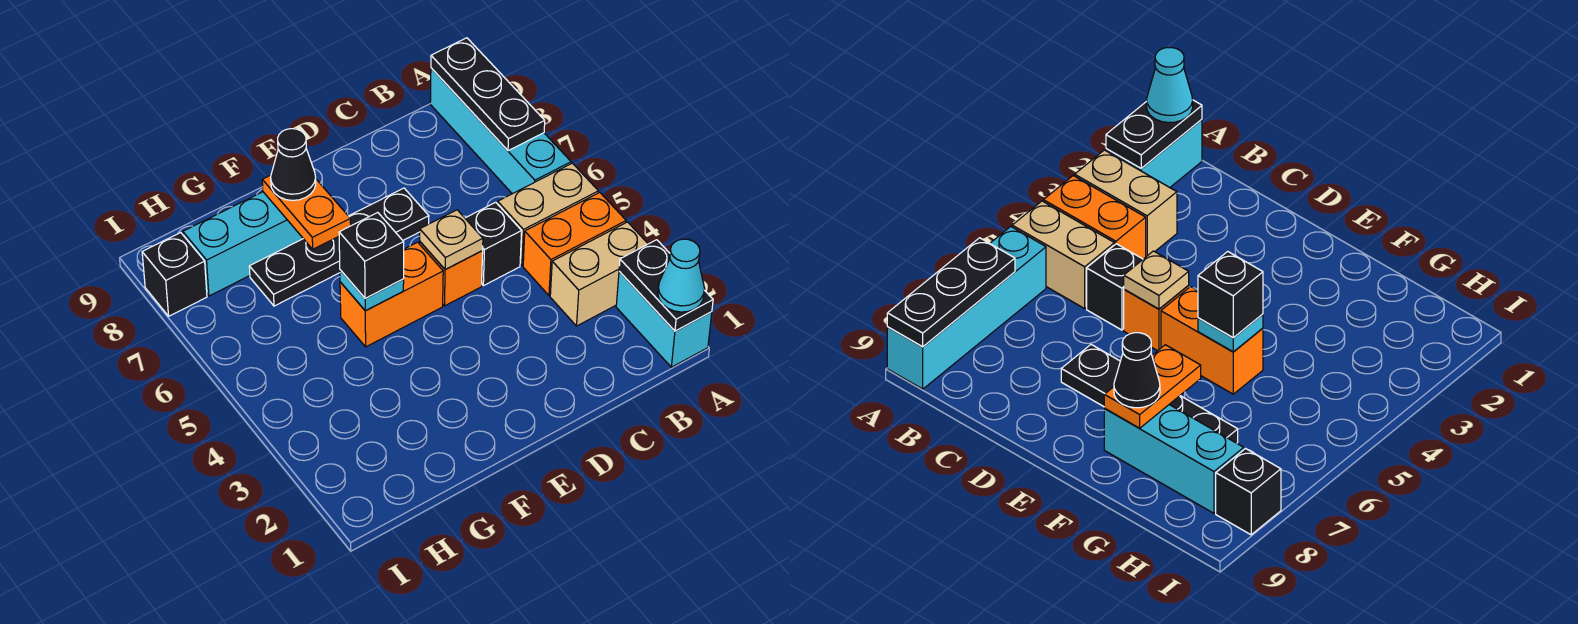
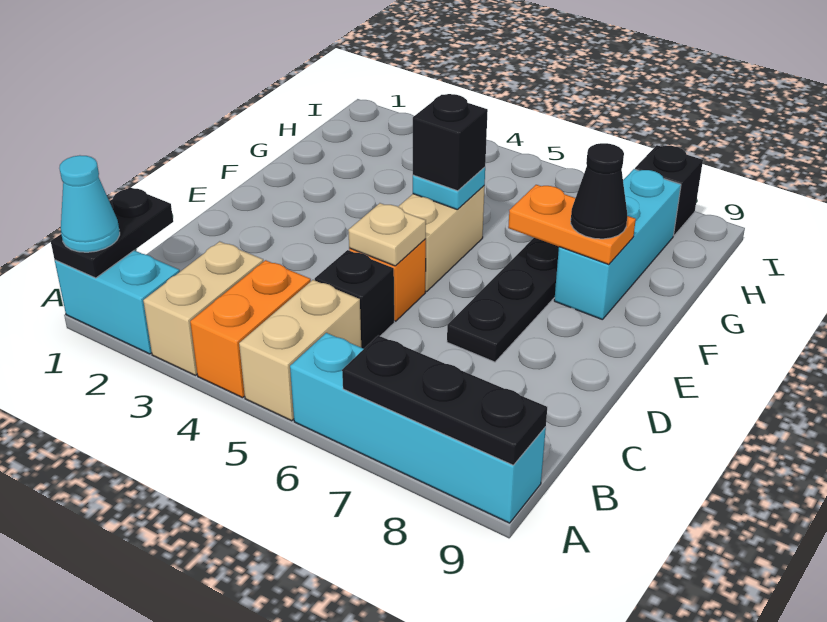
black plate A1:A2 level 2 -> black plate A1:B1 level 2
orange brick E5:F5 level 1 -> tan brick E5:F5 level 1

